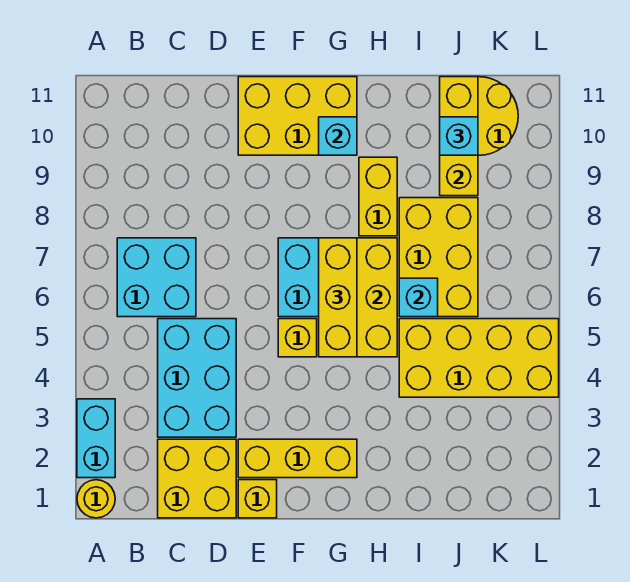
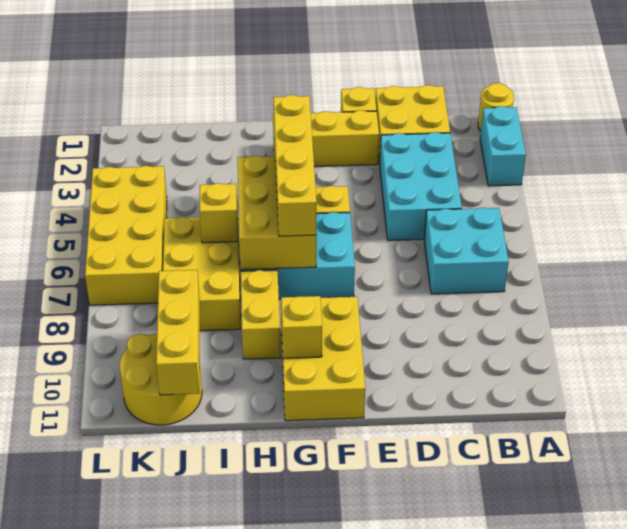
yellow brick E10:G11 level 1 -> yellow brick F9:G11 level 1
yellow brick G5:G7 level 3 -> yellow brick G4:G7 level 3
cyan brick G10 level 2 -> yellow brick G10 level 2
yellow brick I4:L5 level 1 -> yellow brick K4:L7 level 1
cyan brick I6 level 2 -> yellow brick I6 level 2
cyan brick J10 level 3 -> none

